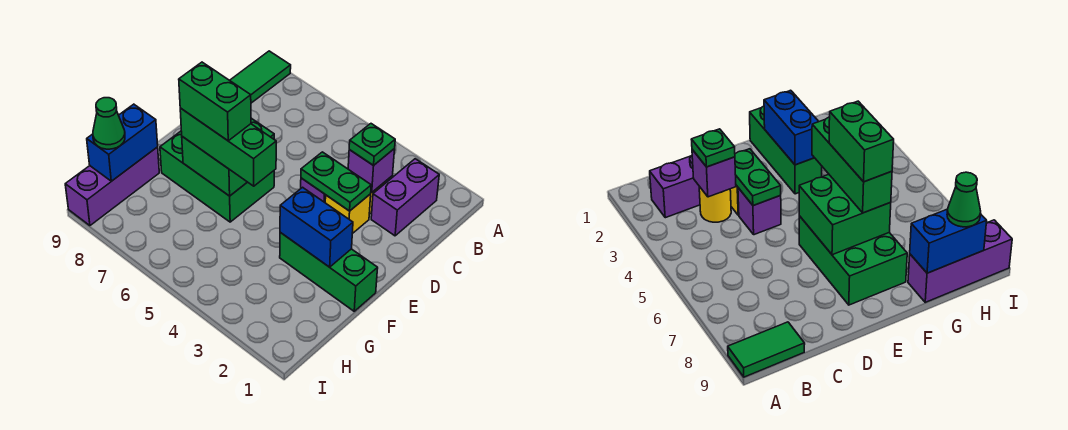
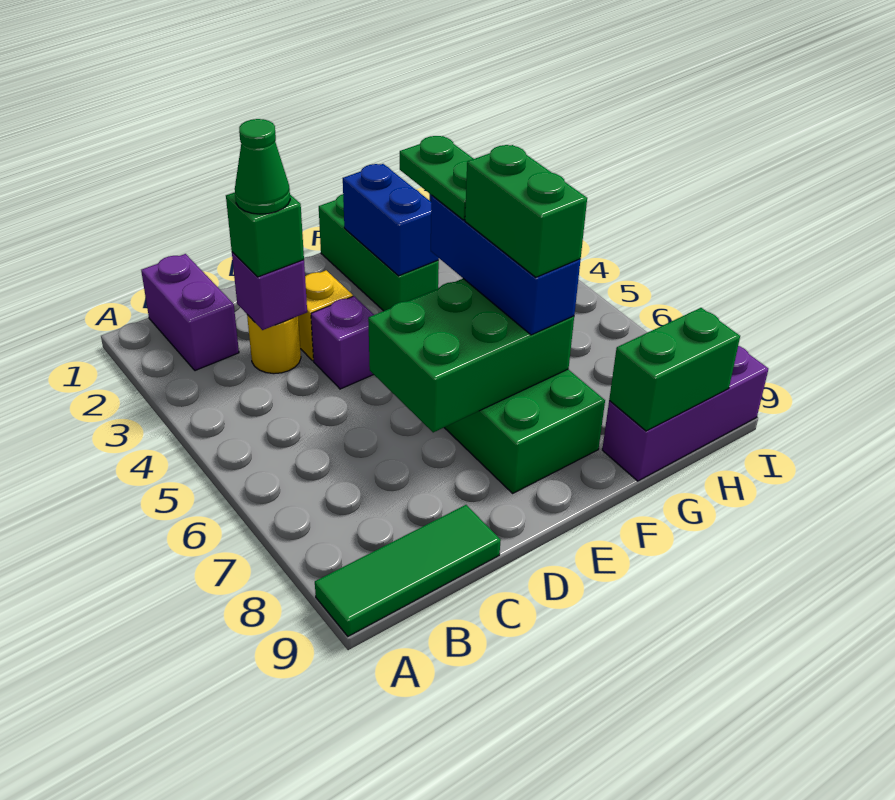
green tile A9:B9 level 1 -> green tile A9:C9 level 1
purple brick B2:C2 level 1 -> purple brick B1:B2 level 1
green plate C3 level 3 -> green brick C3 level 3
green plate D3:D4 level 2 -> green plate F4:F5 level 4
green brick E6:F7 level 2 -> green brick D6:F7 level 2
green brick F5:F7 level 3 -> blue brick F5:F7 level 3
blue brick G9:H9 level 2 -> green brick G9:H9 level 2
green cone H9 level 3 -> green cone C3 level 4

